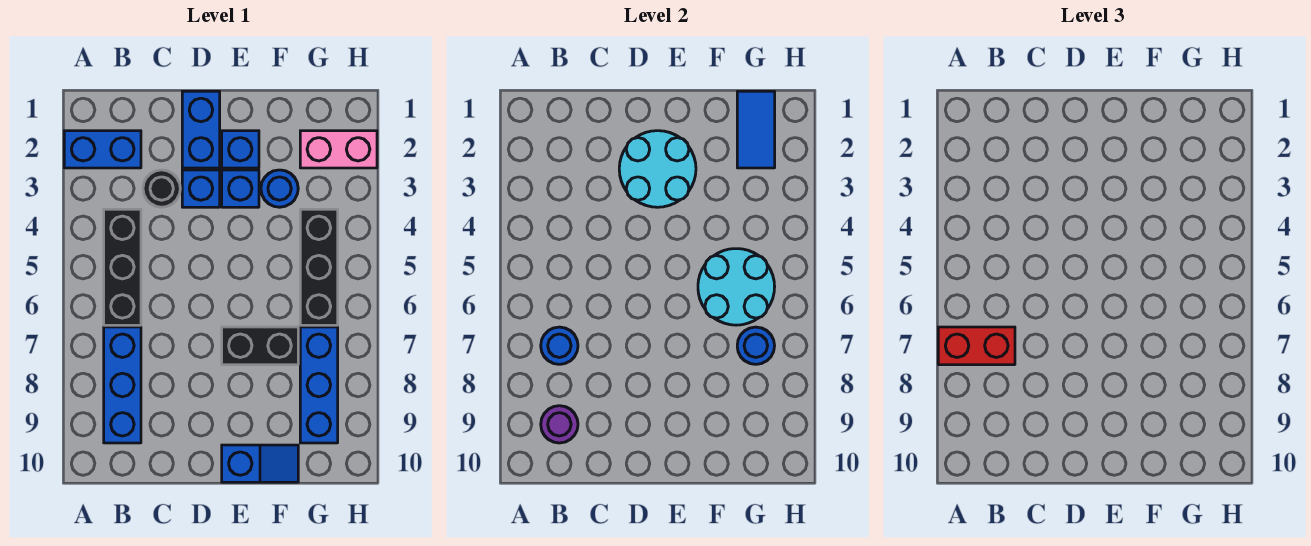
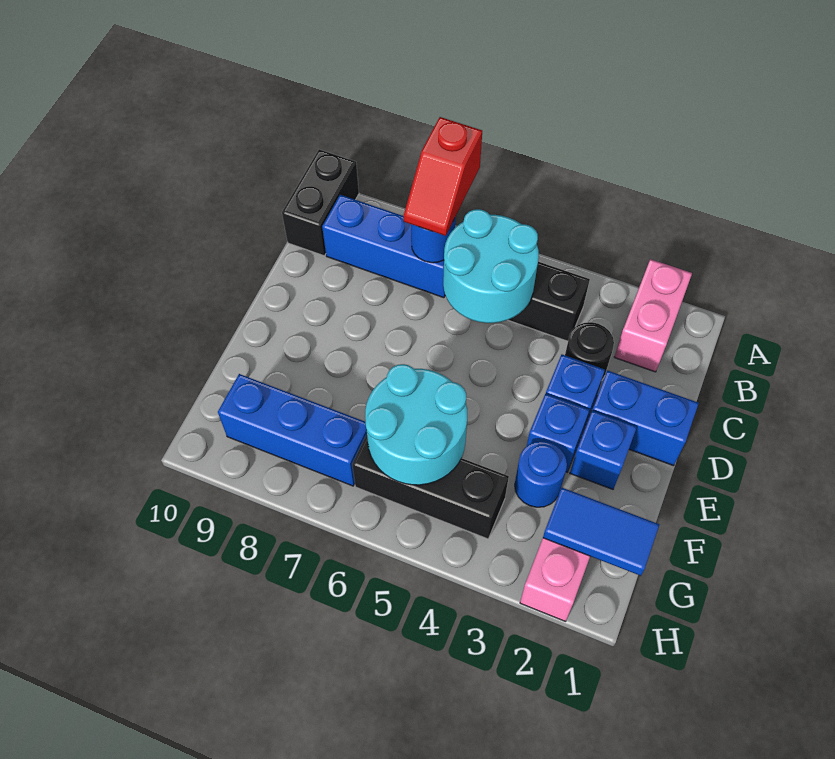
blue brick A2:B2 level 1 -> pink brick A2:B2 level 1
red brick A7:B7 level 3 -> red slope A7:B7 level 3 top A
purple round brick B9 level 2 -> none
cyan round brick D2:E3 level 2 -> cyan round brick B5:C6 level 2
black brick E7:F7 level 1 -> black brick A10:B10 level 1
blue slope E10:F10 level 1 top E -> none
blue round brick G7 level 2 -> none

